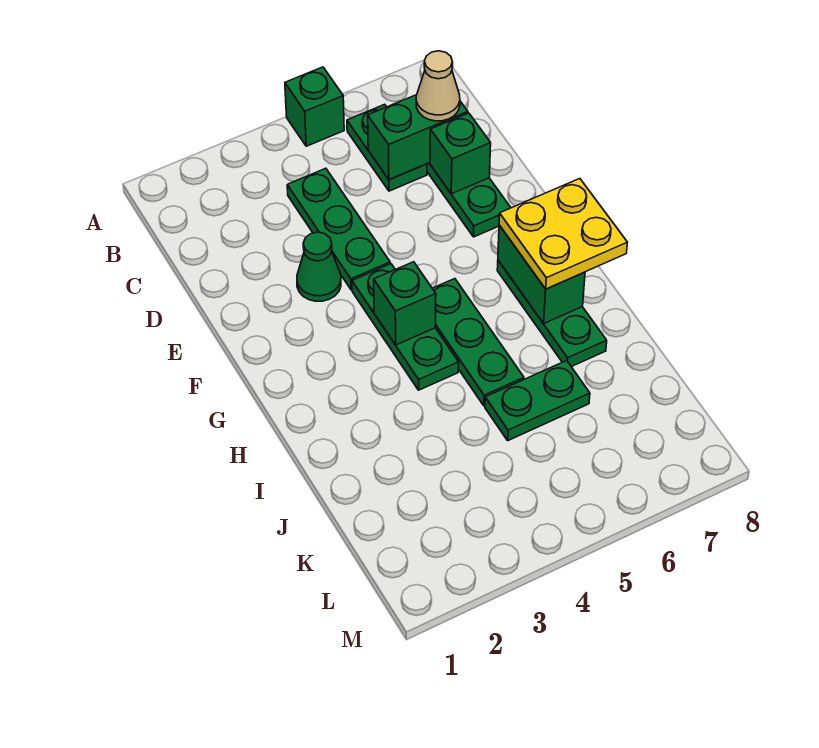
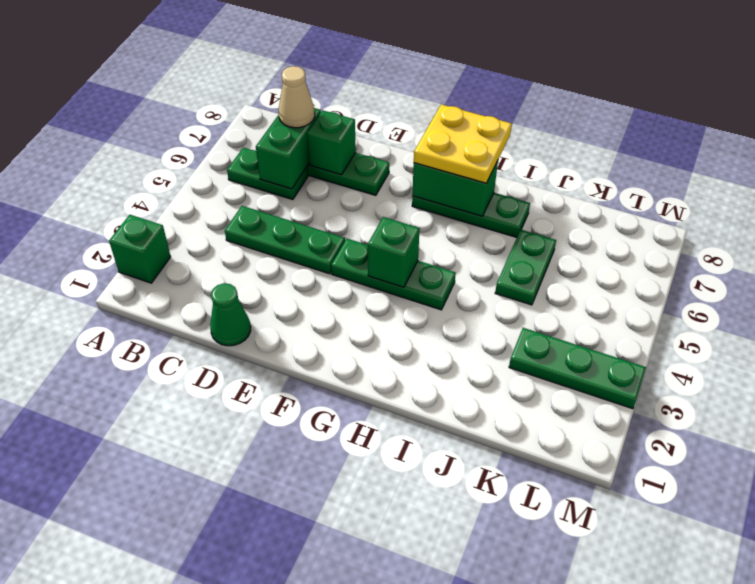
green brick A5 level 1 -> green brick A2 level 1
green cone E3 level 1 -> green cone D1 level 1
green plate G5:I5 level 1 -> green plate K3:M3 level 1

